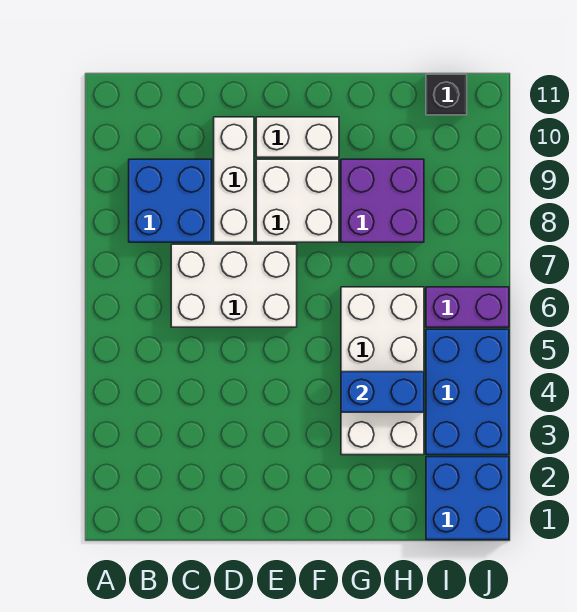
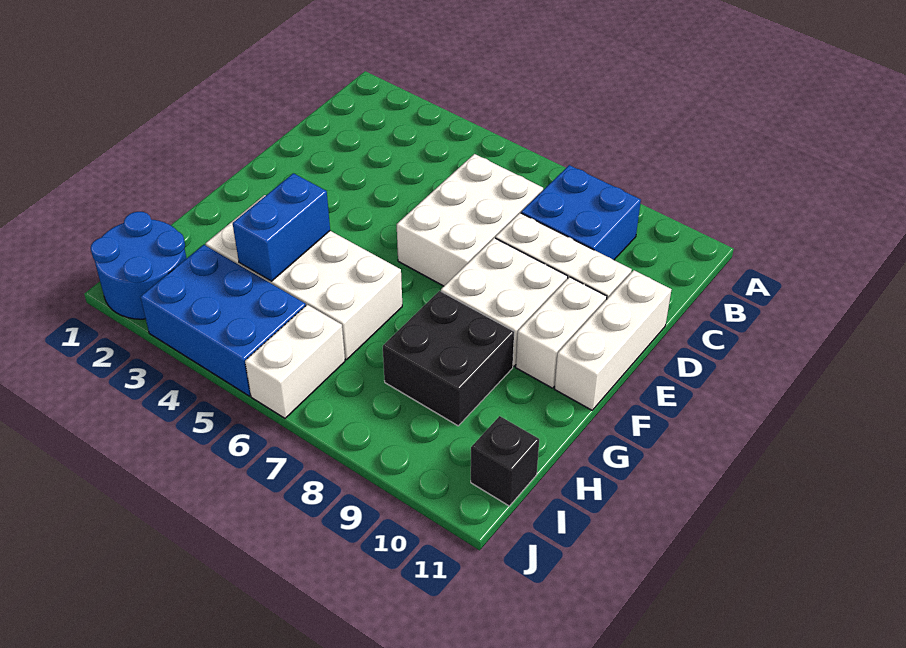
none -> white brick D11:F11 level 1
purple brick G8:H9 level 1 -> black brick G8:H9 level 1
blue brick I1:J2 level 1 -> blue round brick I1:J2 level 1
purple brick I6:J6 level 1 -> white brick I6:J6 level 1

